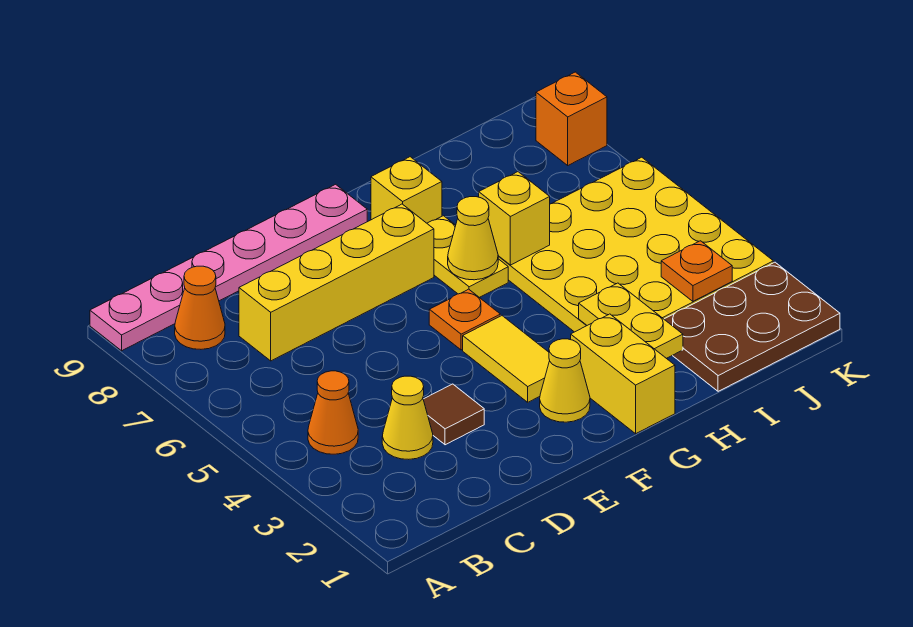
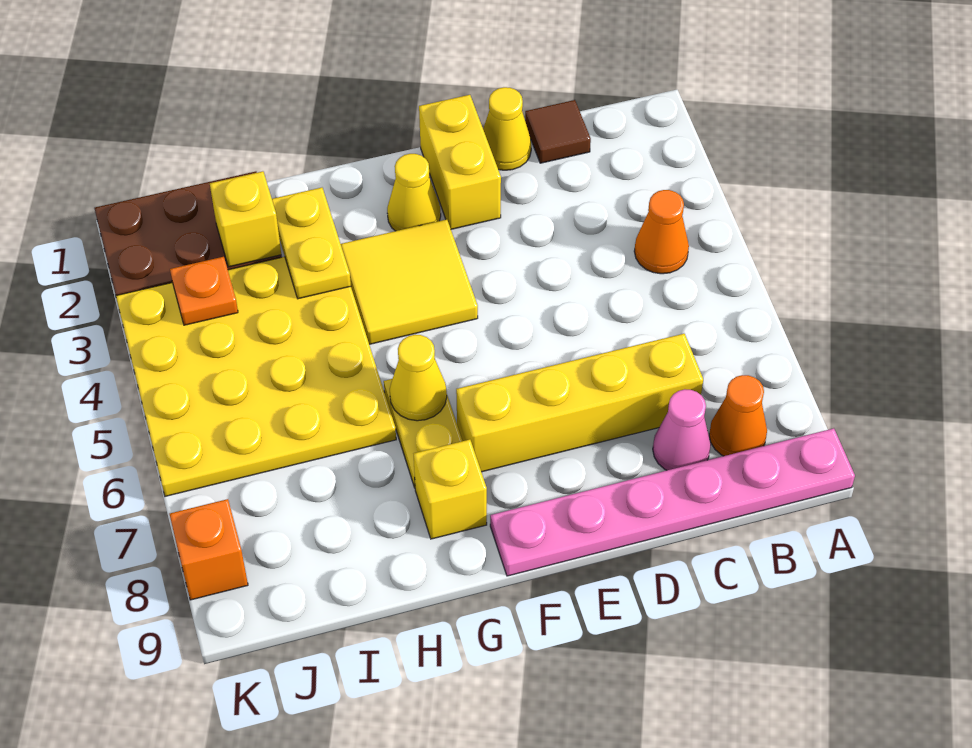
yellow cone C3 level 1 -> yellow cone D1 level 1
none -> pink cone C8 level 1
brown tile D3 level 1 -> brown tile C1 level 1
yellow tile F3:F4 level 1 -> yellow tile F3:G4 level 1
orange plate F5 level 1 -> none
yellow brick G1:G2 level 1 -> yellow brick E1:E2 level 1
yellow brick H6 level 2 -> yellow brick I2 level 2

